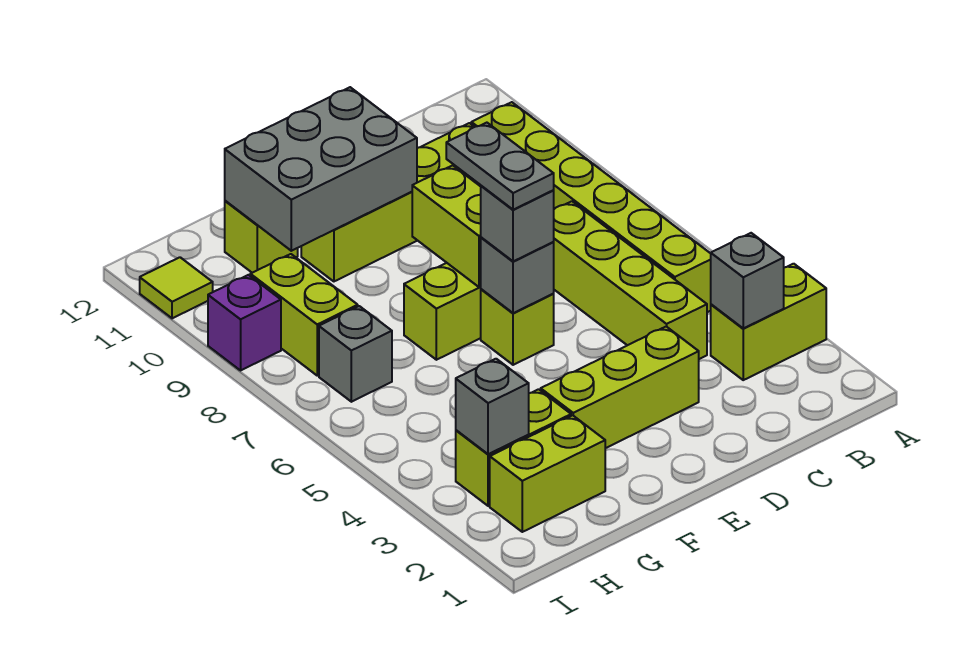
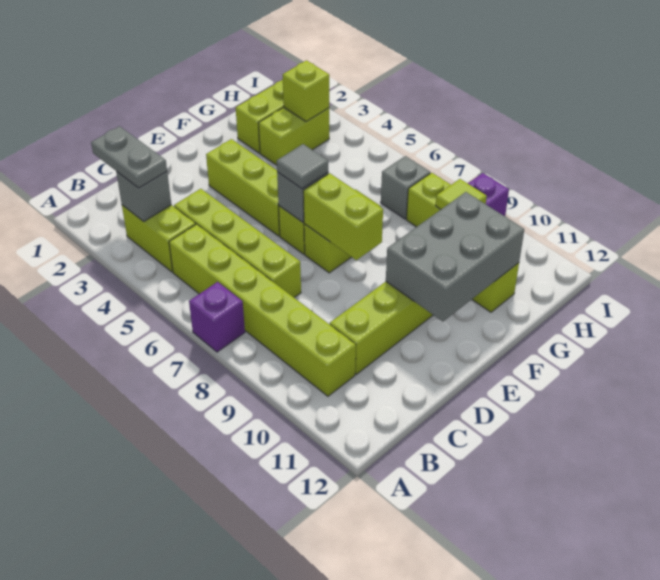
lime brick A3:B3 level 1 -> lime brick B3:B4 level 1
none -> purple brick A7 level 1
lime brick D3:F3 level 1 -> lime brick E3:E5 level 1
grey brick E6 level 3 -> grey tile E6 level 3
grey plate E6:E7 level 4 -> grey plate B2:B3 level 3
grey brick H3 level 2 -> lime brick H3 level 2
lime tile I11 level 1 -> lime tile H9 level 2

